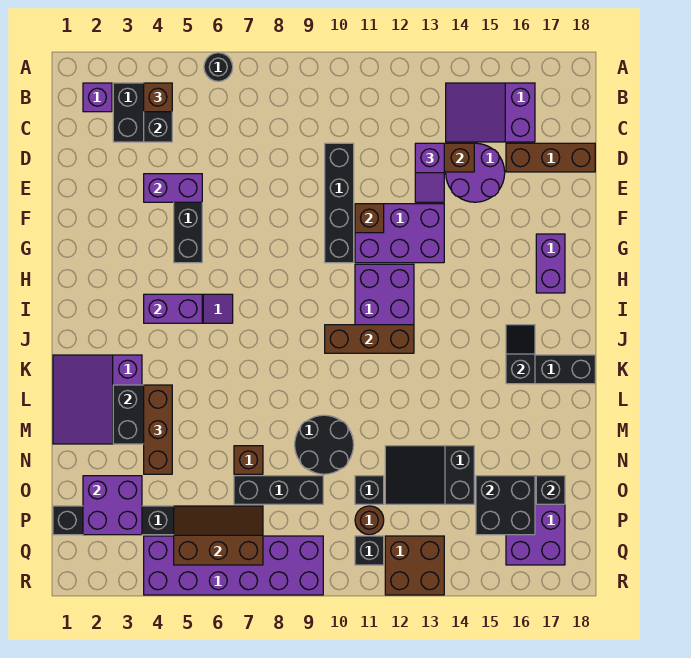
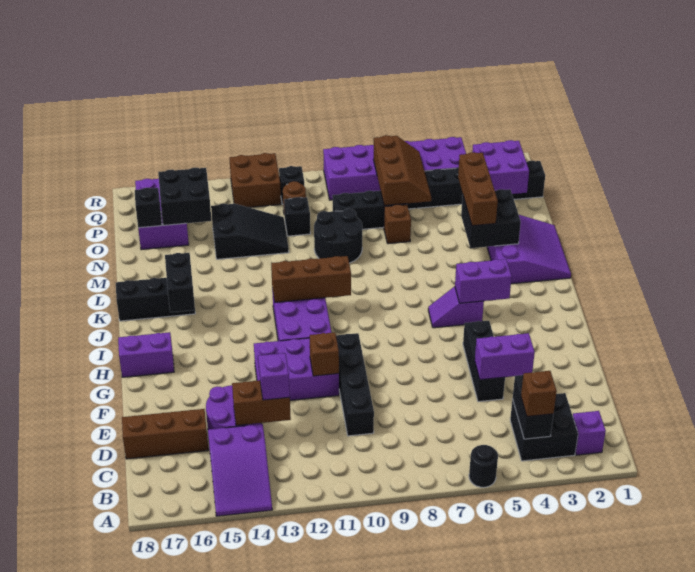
purple slope B14:C16 level 1 top 16 -> purple slope A14:C15 level 1 top C
purple brick G17:H17 level 1 -> purple brick H17:H18 level 1
black slope J16:K16 level 2 top K -> black brick J16:K16 level 2
brown slope P5:Q7 level 2 top Q -> brown slope O6:Q7 level 2 top 7

